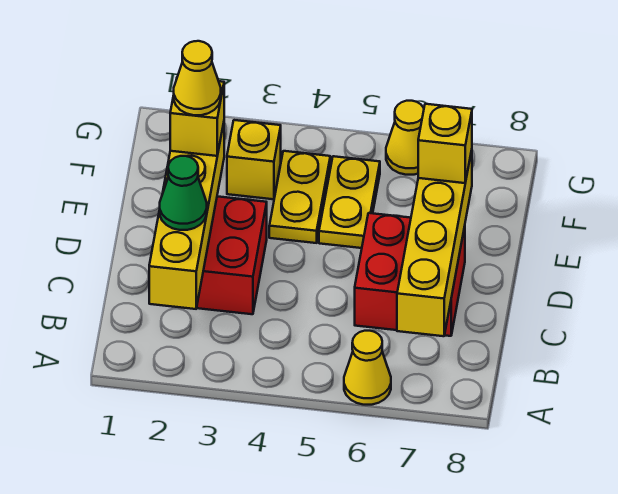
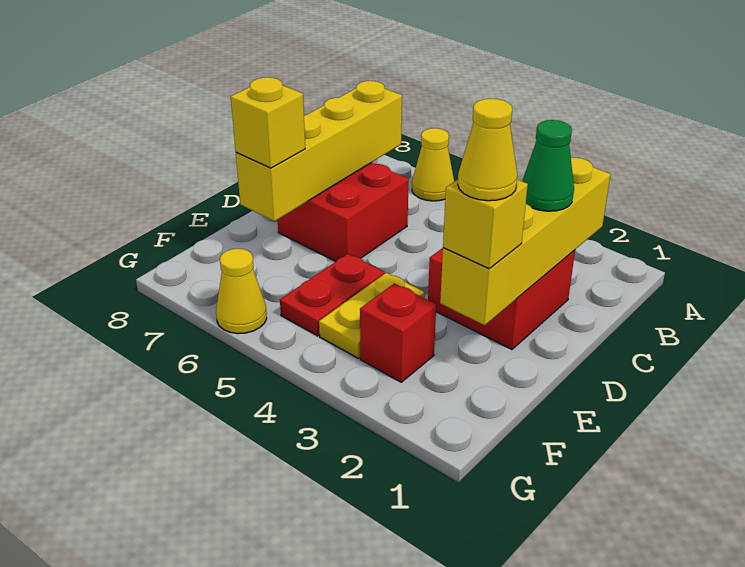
yellow plate E5:F5 level 1 -> red plate E5:F5 level 1
yellow brick F3 level 1 -> red brick F3 level 1

